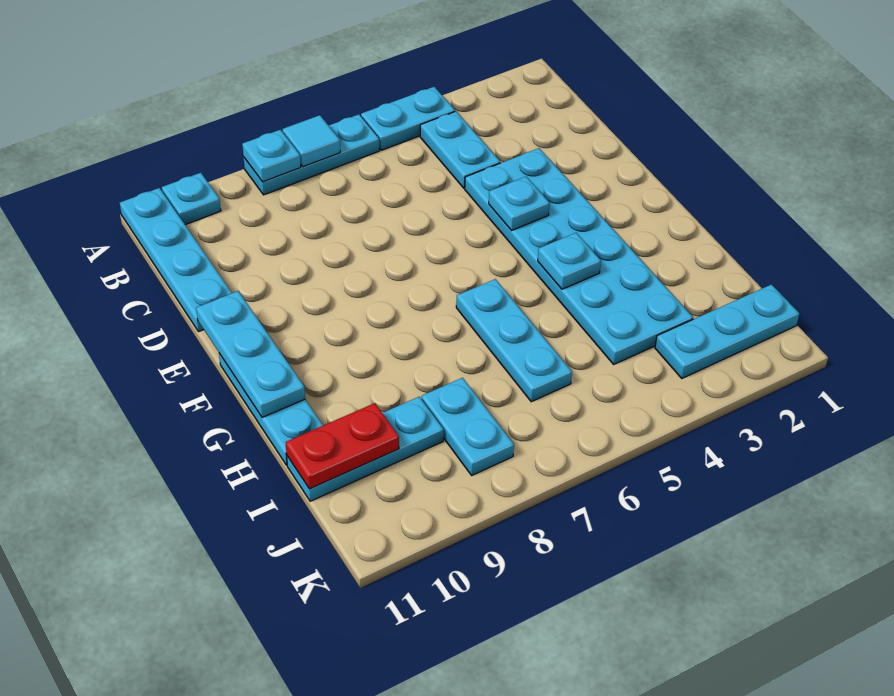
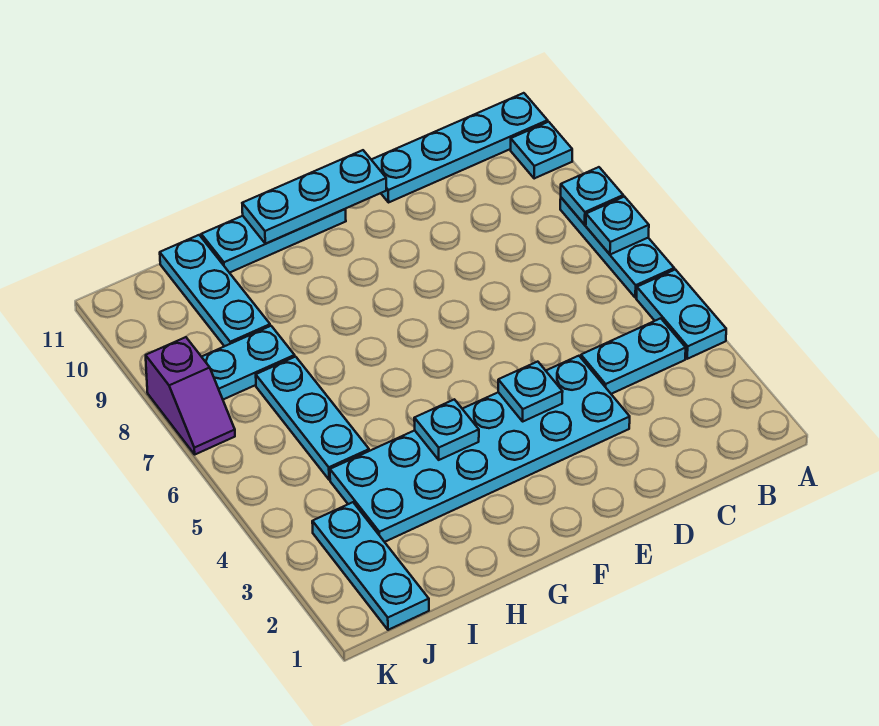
cyan tile A7 level 2 -> cyan plate A7 level 2
cyan plate G6:I6 level 1 -> cyan plate I5:I7 level 1
red plate I10:I11 level 2 -> none
none -> purple slope K7:K8 level 1 top 8

